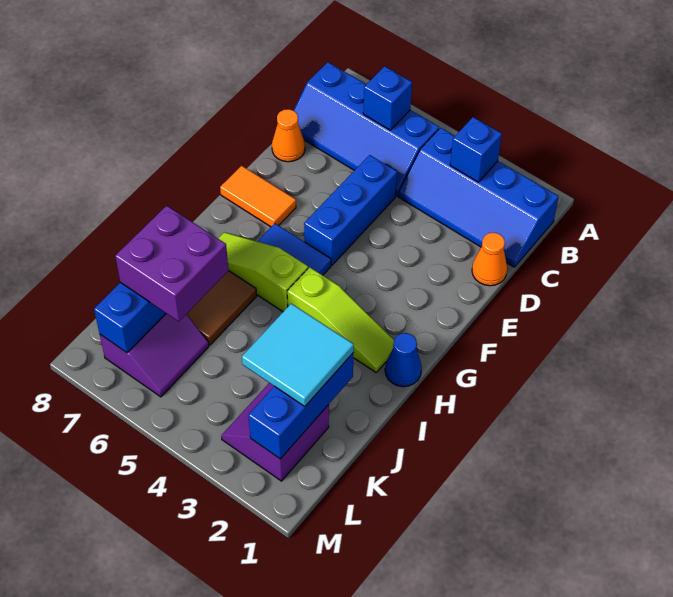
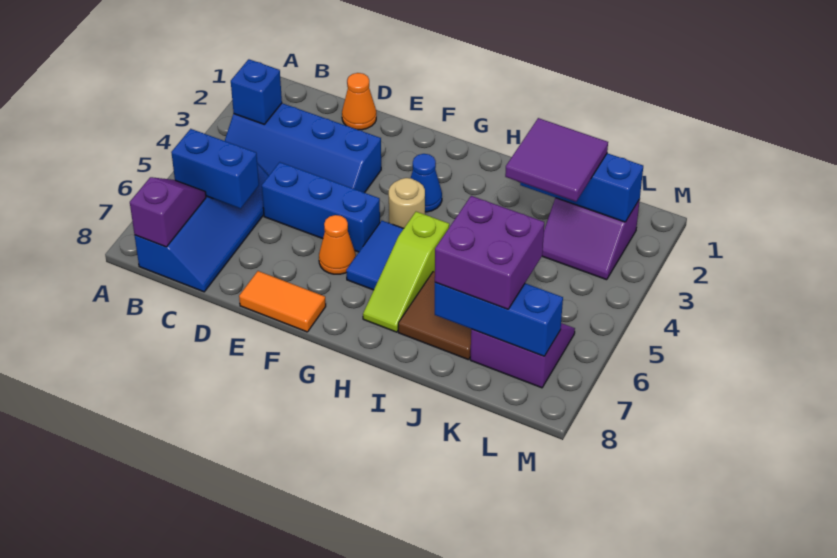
blue slope B1:C4 level 1 top B -> blue slope B3:E4 level 1 top 3
blue brick B6 level 2 -> blue brick B6:C6 level 2
none -> purple slope B7:B8 level 2 top 8
orange cone D8 level 1 -> orange cone F6 level 1
orange tile F7:F8 level 1 -> orange tile E8:F8 level 1
none -> tan round brick G4 level 1
blue cone H1 level 1 -> blue cone G3 level 1
lime slope H2:H4 level 1 top 4 -> none
cyan tile J2:K3 level 3 -> purple tile J2:K3 level 3

